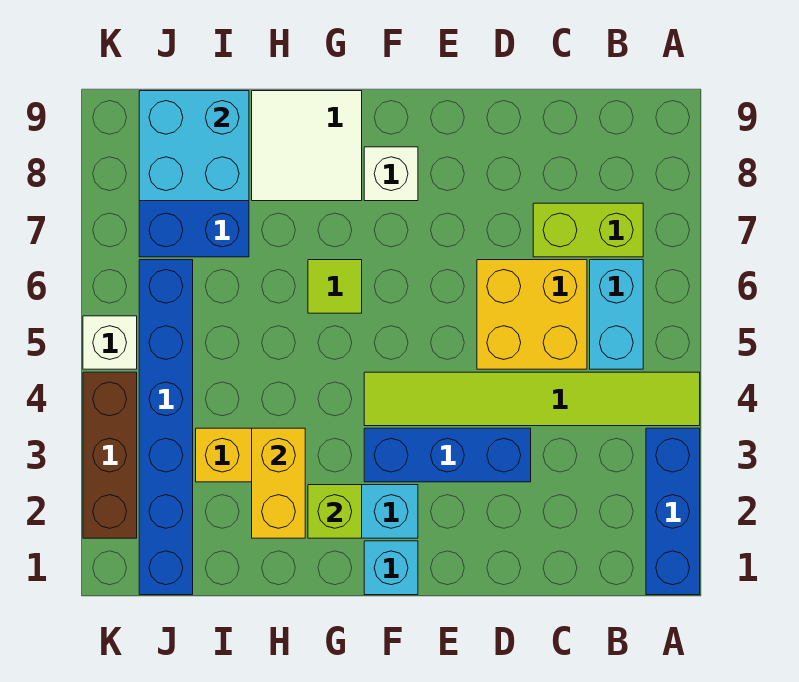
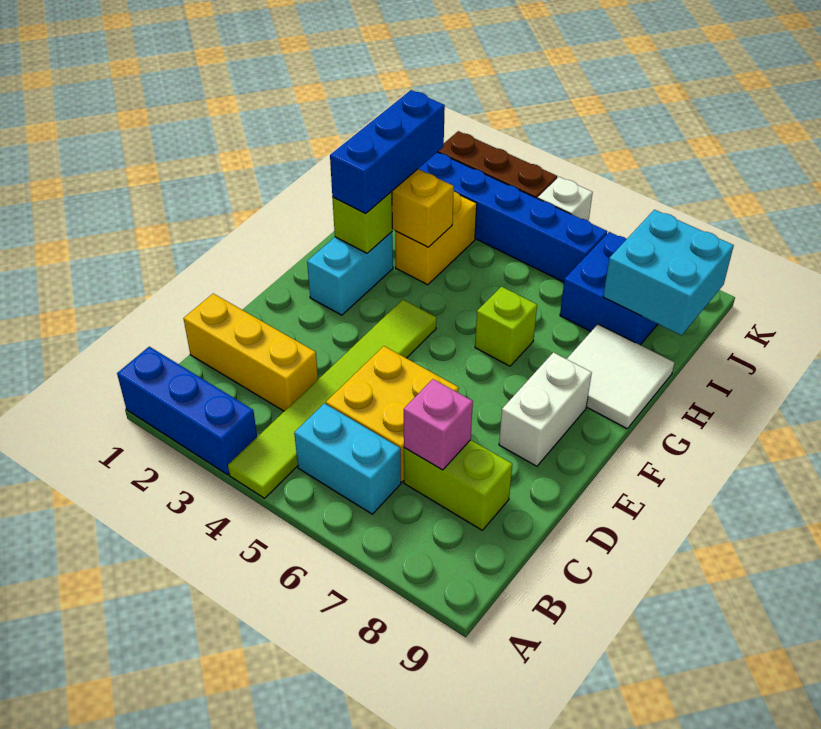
lime brick B7:C7 level 1 -> lime brick C7:C8 level 1
none -> yellow brick C1:C3 level 1
none -> pink brick C7 level 2
blue brick D3:F3 level 1 -> blue brick G2:I2 level 3
cyan brick F1 level 1 -> none
white brick F8 level 1 -> white brick E8:F8 level 1
lime tile G6 level 1 -> lime brick G6 level 1

